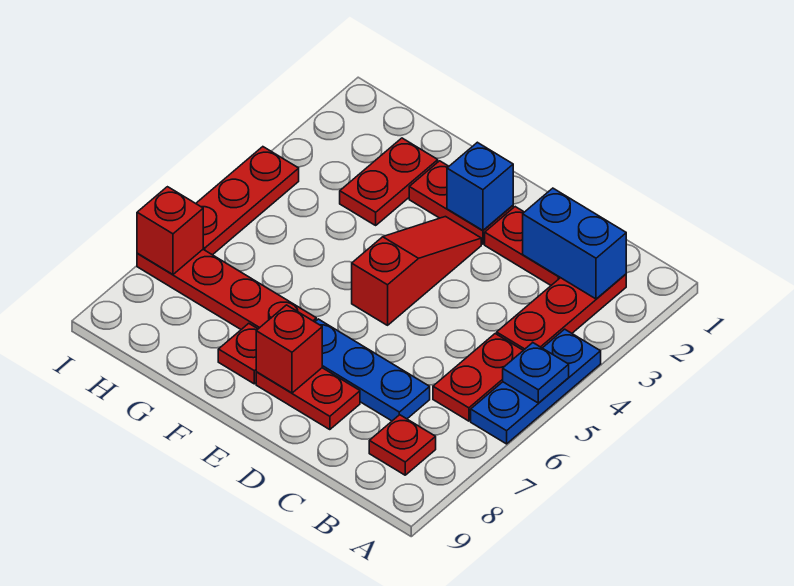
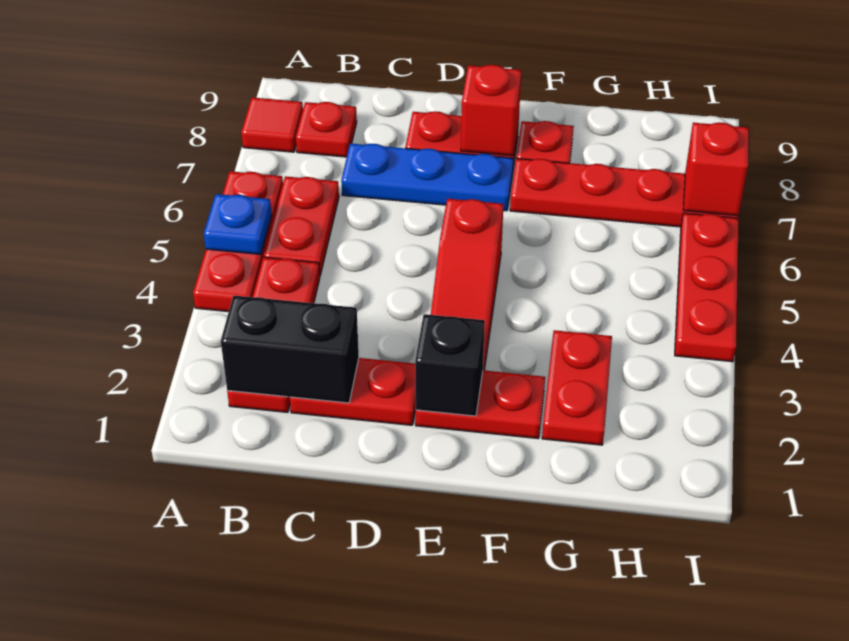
blue plate A4:A6 level 1 -> red plate A4:A6 level 1
none -> red tile A8 level 1
blue brick B2:C2 level 2 -> black brick B2:C2 level 2
blue brick E2 level 2 -> black brick E2 level 2

